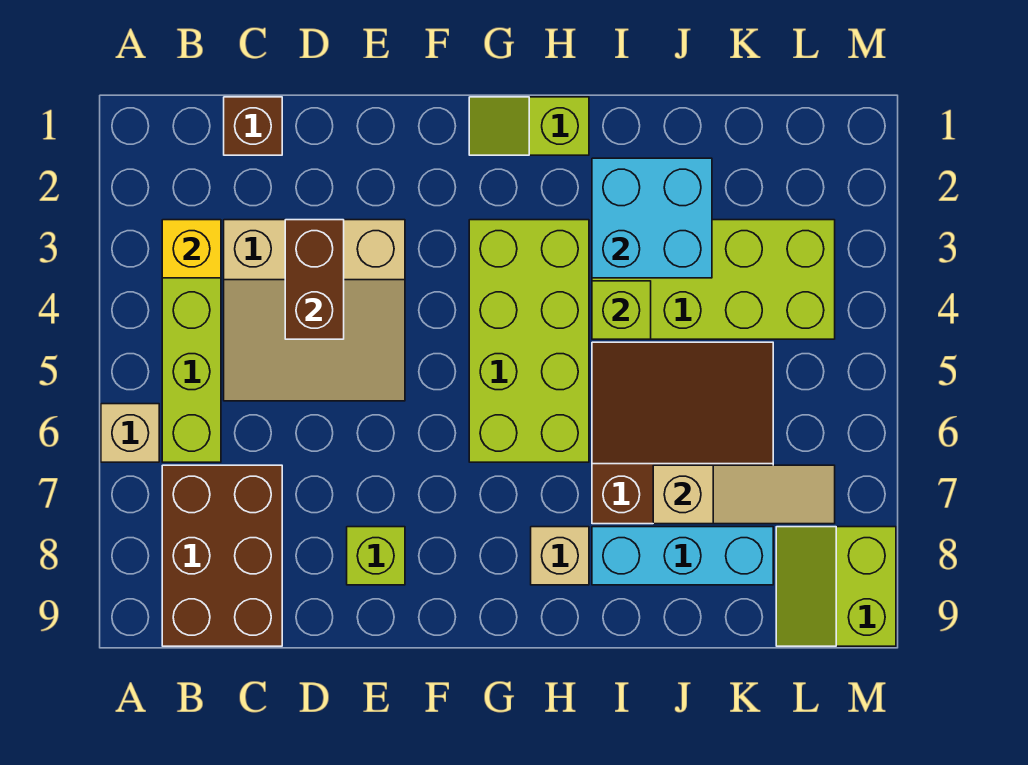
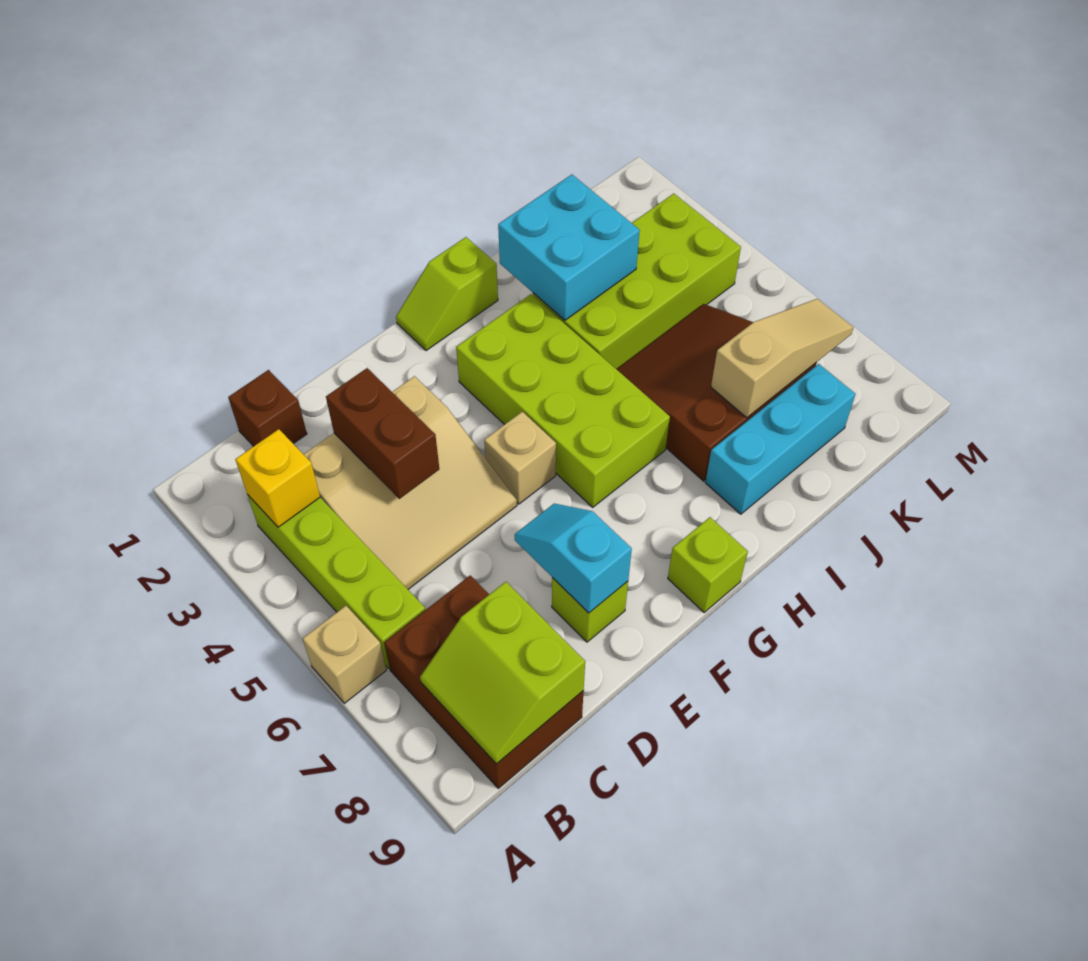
none -> cyan slope E7:E8 level 2 top 8
tan brick H8 level 1 -> tan brick F5 level 1
lime brick I4 level 2 -> lime brick G9 level 1
lime slope L8:M9 level 1 top M -> lime slope B8:C9 level 2 top C

